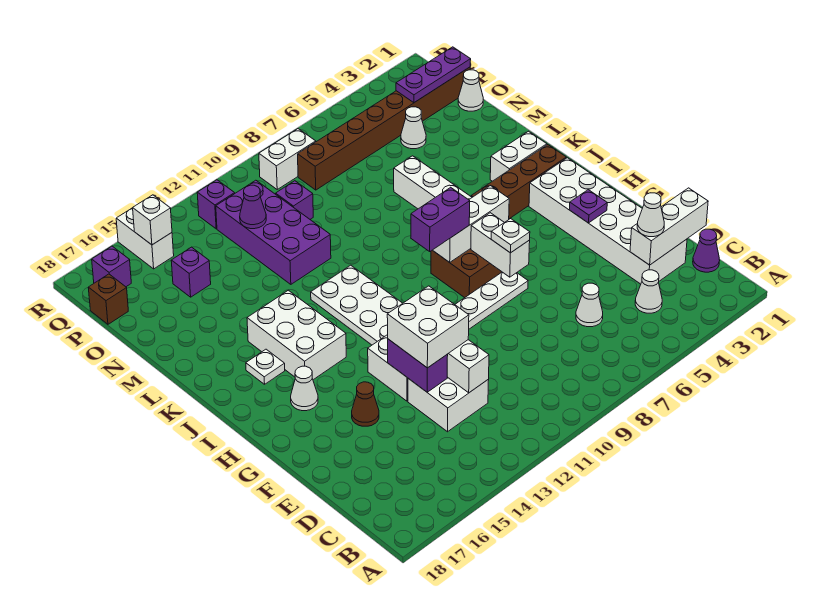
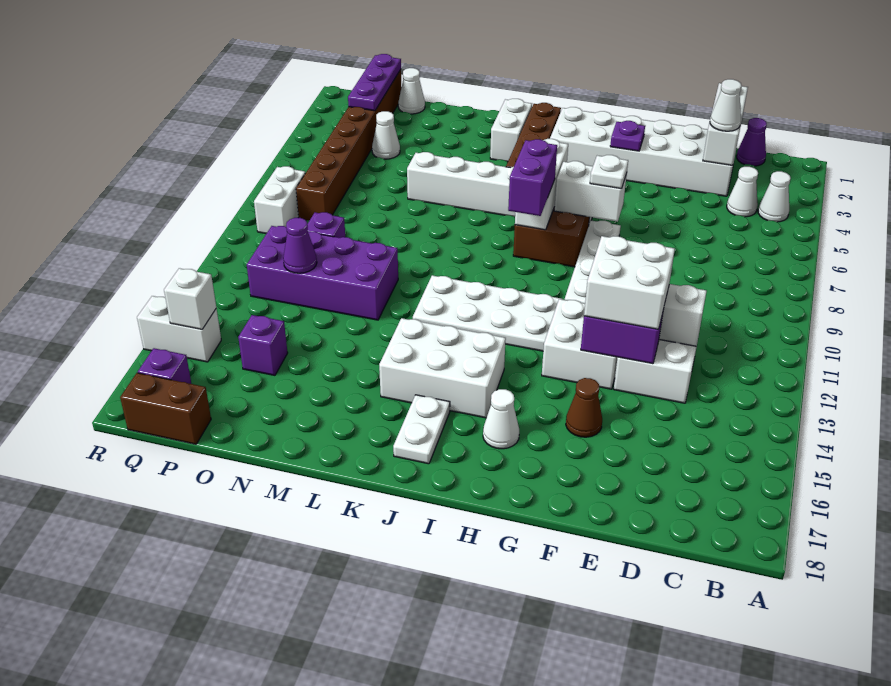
white cone D6 level 1 -> white cone B4 level 1
white plate J16 level 1 -> white plate J16:J17 level 1
brown brick P18 level 1 -> brown brick P18:Q18 level 1
purple brick Q12 level 1 -> none

